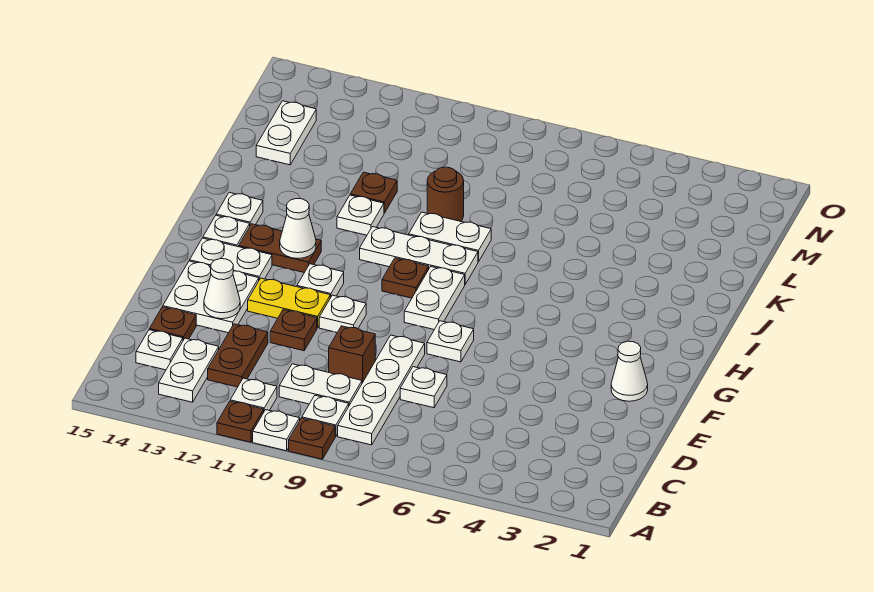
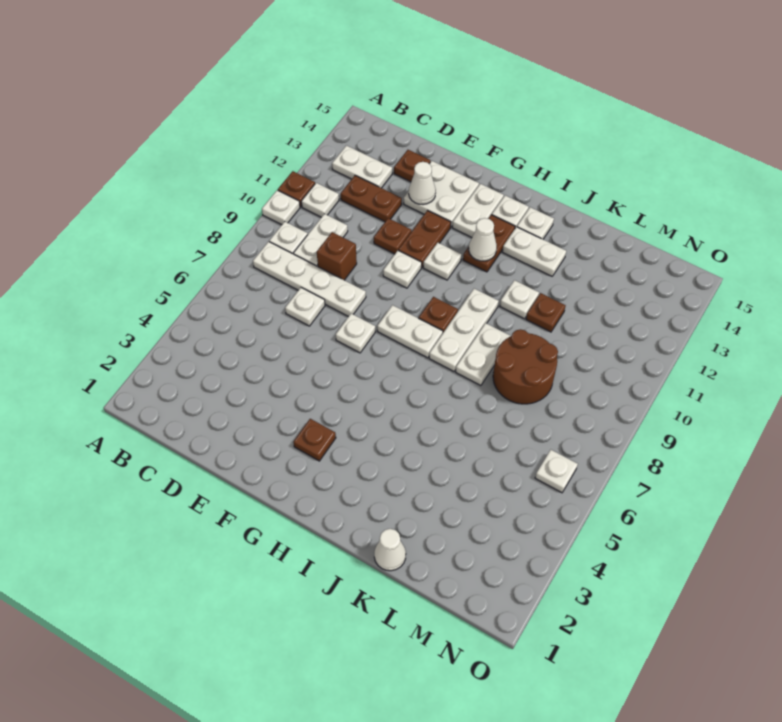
brown plate A9 level 1 -> brown plate G3 level 1
white plate C14 level 1 -> white plate N6 level 1
white cone F2 level 1 -> white cone K1 level 1
yellow plate F11:F12 level 1 -> brown plate F11:F12 level 1
brown round brick K9 level 1 -> brown round brick K8:L9 level 1
white plate L14:M14 level 1 -> white plate I13:J13 level 1

